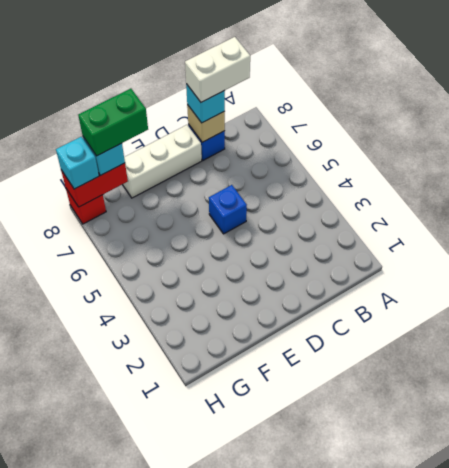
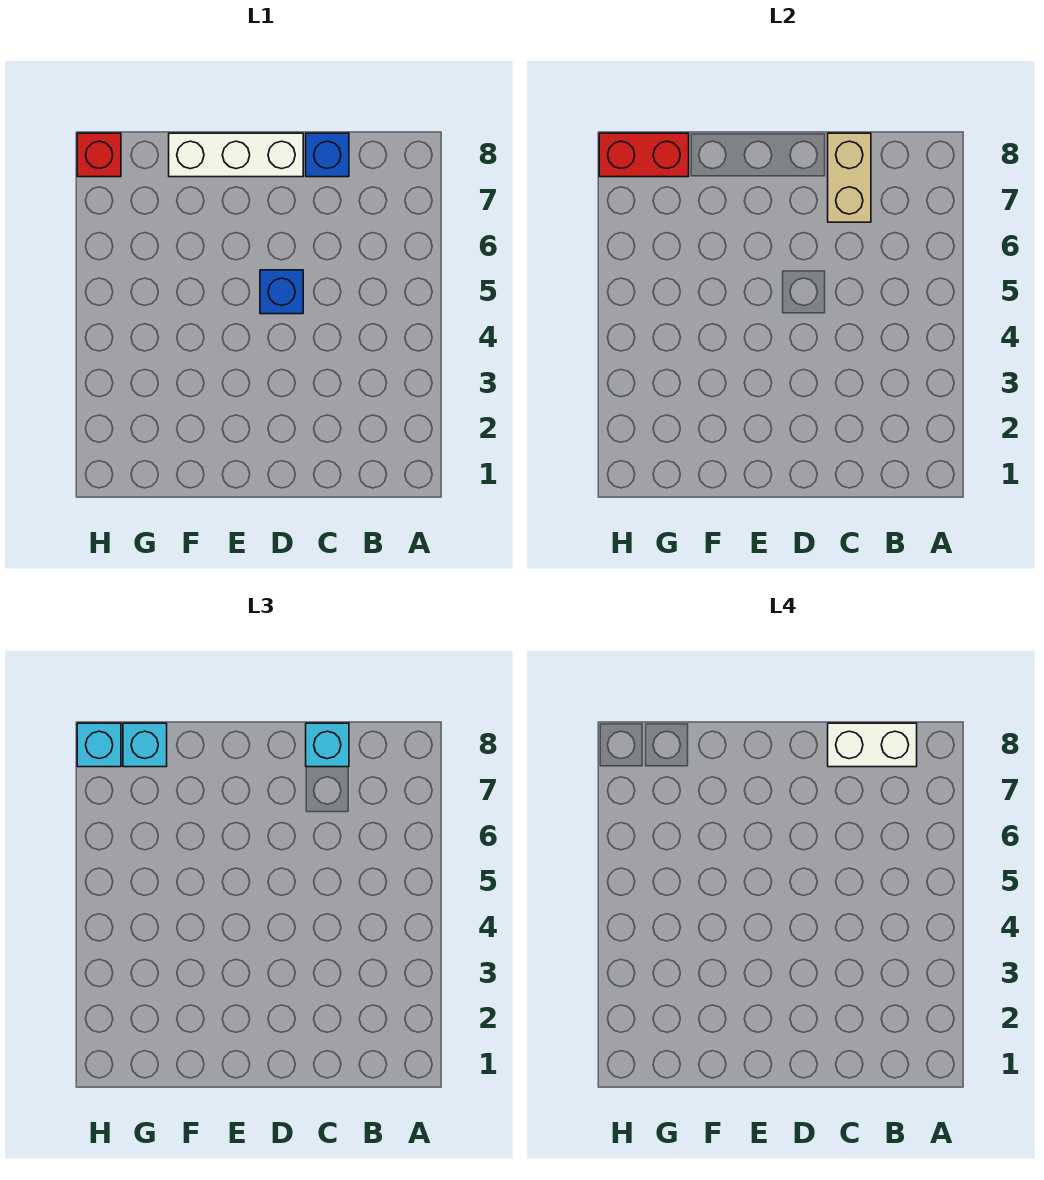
tan brick C8 level 2 -> tan brick C7:C8 level 2
green brick F8:G8 level 4 -> none

